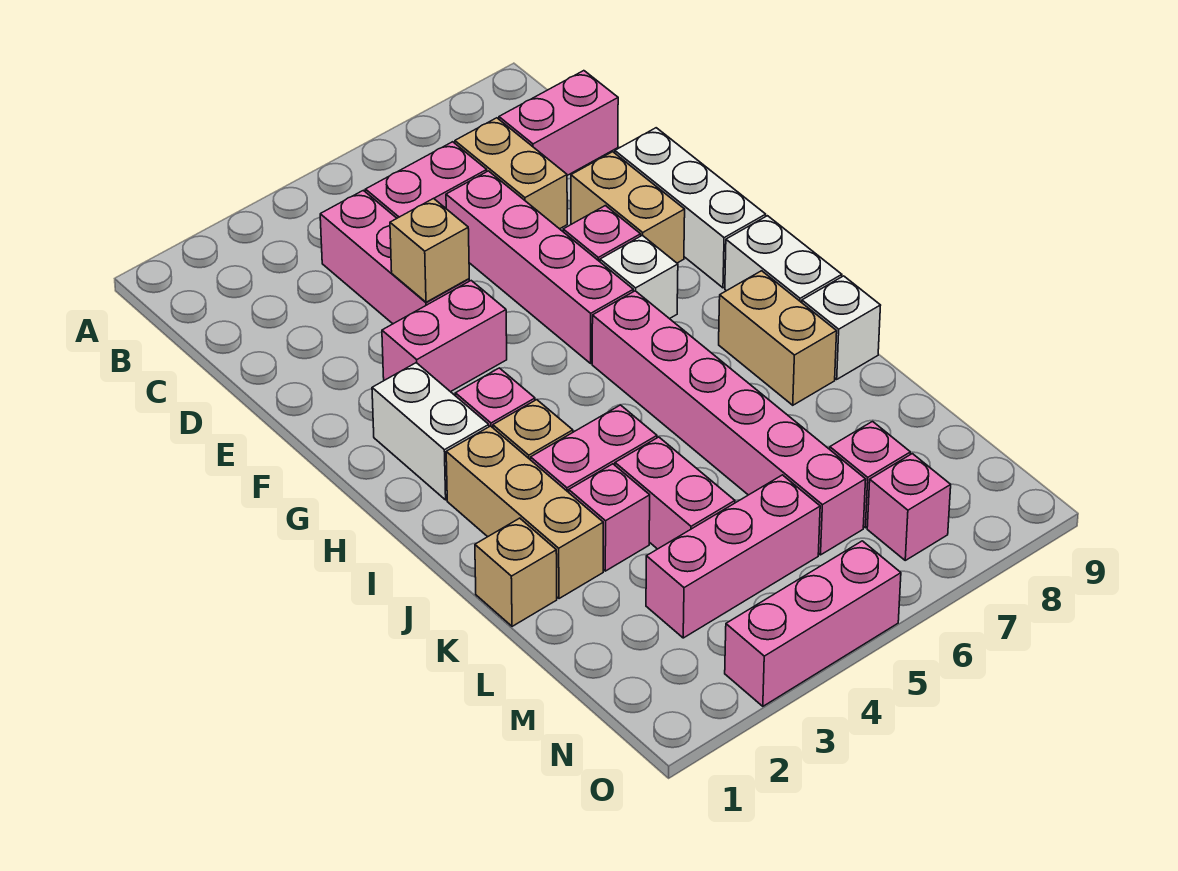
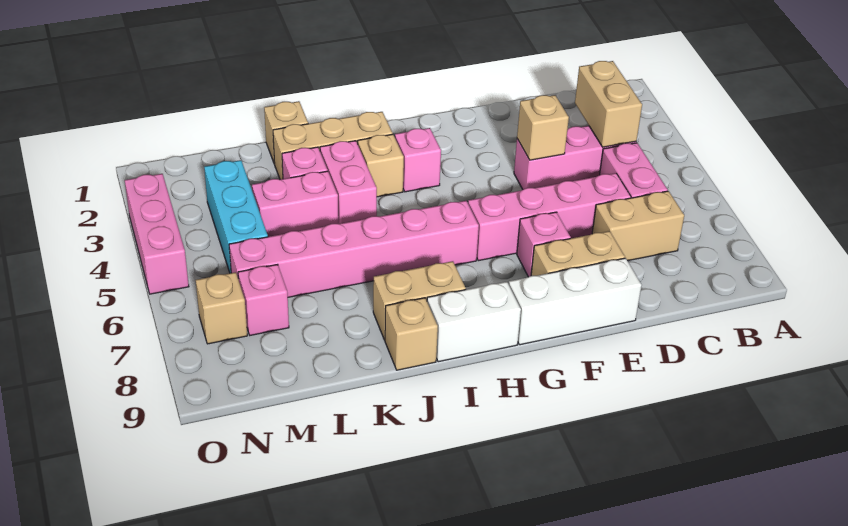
none -> tan brick C3:C4 level 2
pink brick C8:C9 level 1 -> none
pink brick F3:F4 level 1 -> none
white brick G2:H2 level 1 -> none
white brick G7 level 1 -> none
white brick J9 level 1 -> tan brick J9 level 1
pink brick M3:M5 level 1 -> cyan brick M3:M5 level 1
pink brick N7 level 1 -> tan brick N7 level 1

